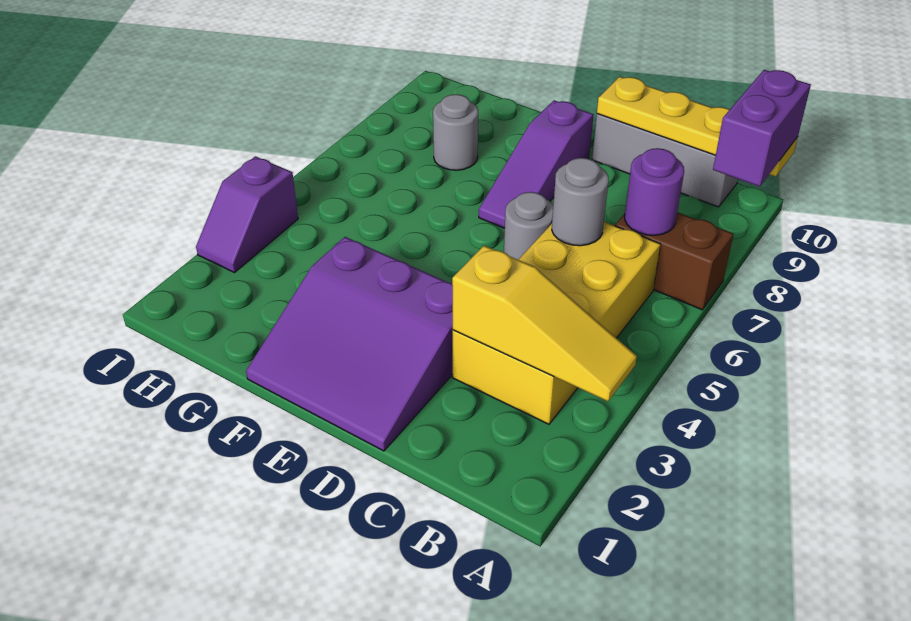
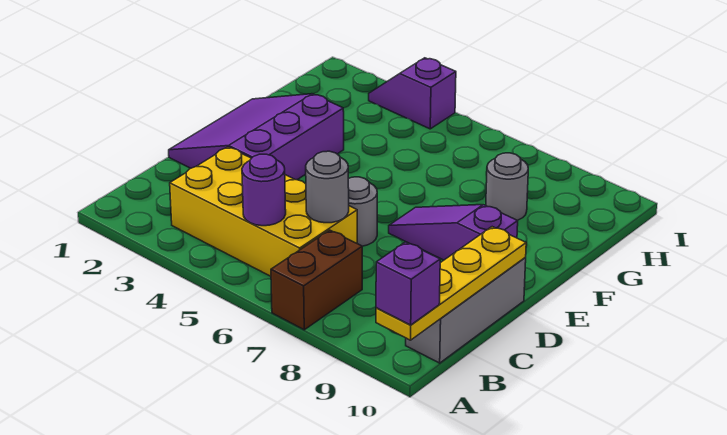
yellow slope A3:C3 level 2 top C -> none
purple brick A9:A10 level 3 -> purple brick A10 level 3
purple round brick B7 level 2 -> purple round brick B5 level 2

